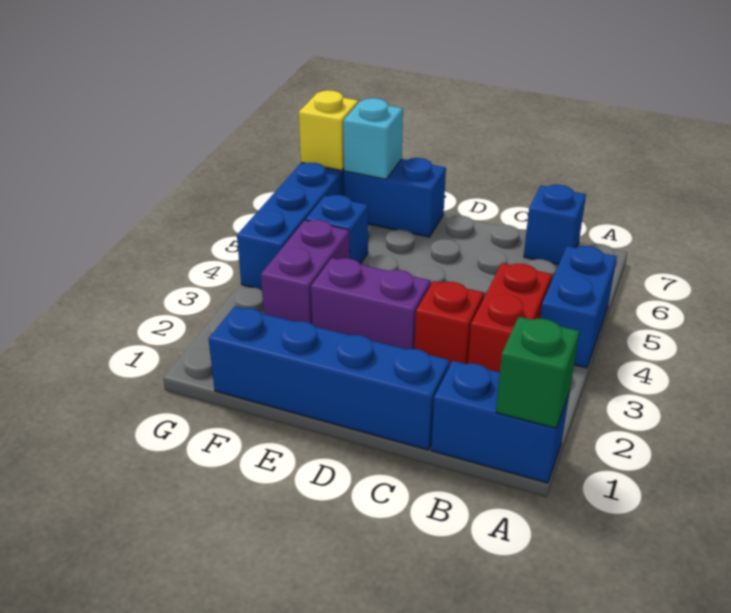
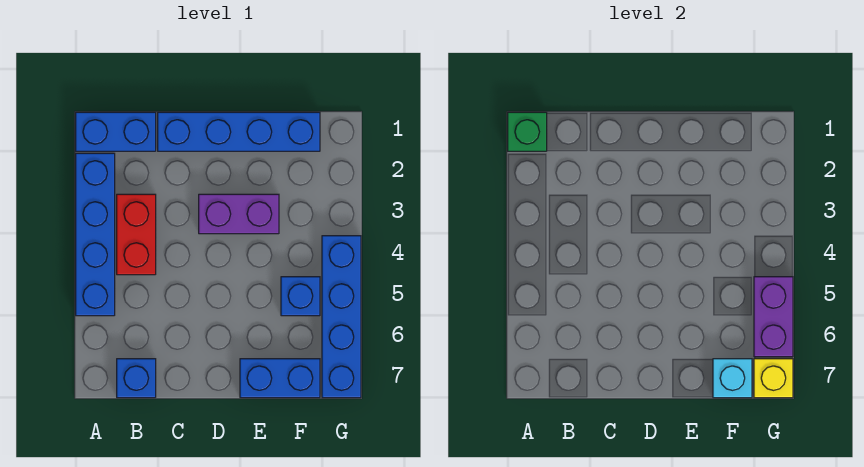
blue brick A4:A5 level 1 -> blue brick A2:A5 level 1
red brick C3 level 1 -> none
purple brick F3:F4 level 1 -> purple brick G5:G6 level 2

